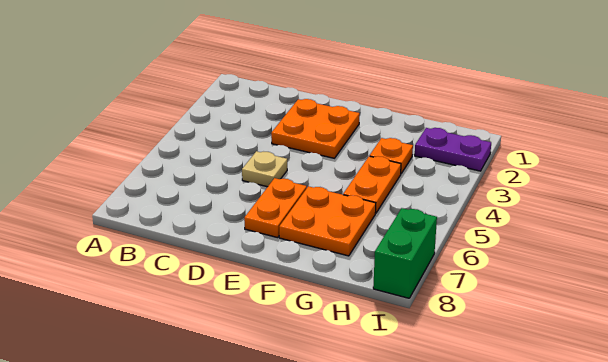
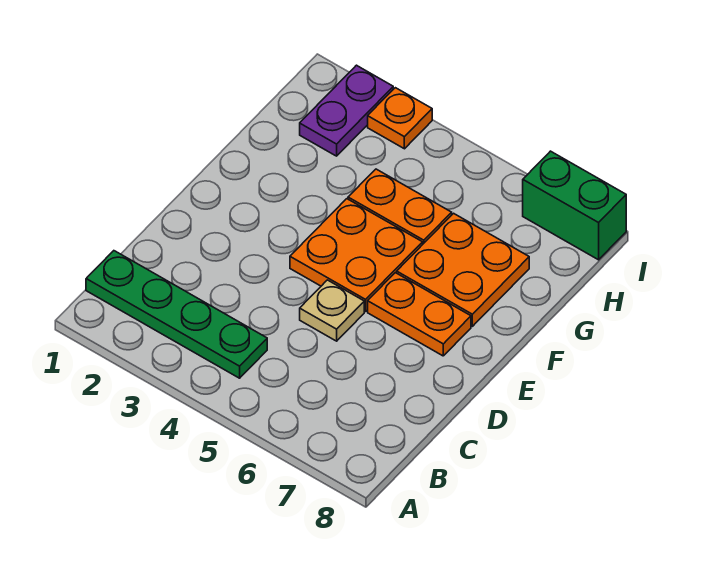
none -> green plate B1:B4 level 1
orange plate D2:E3 level 1 -> orange plate E4:F5 level 1
orange plate G3 level 1 -> orange plate I3 level 1

